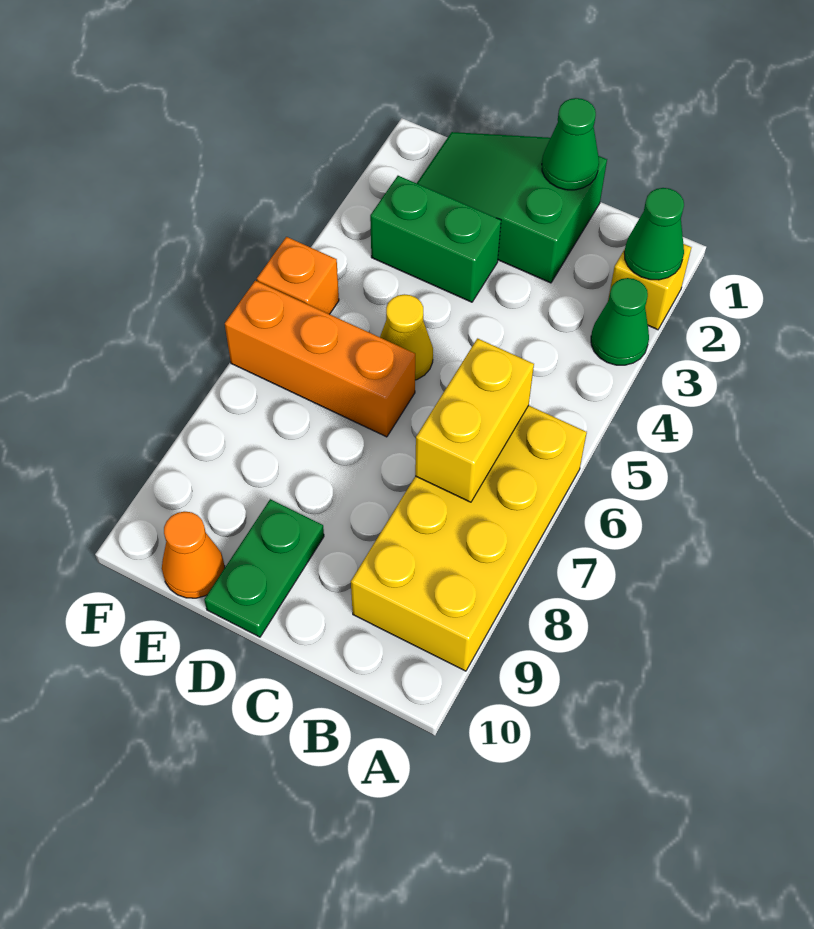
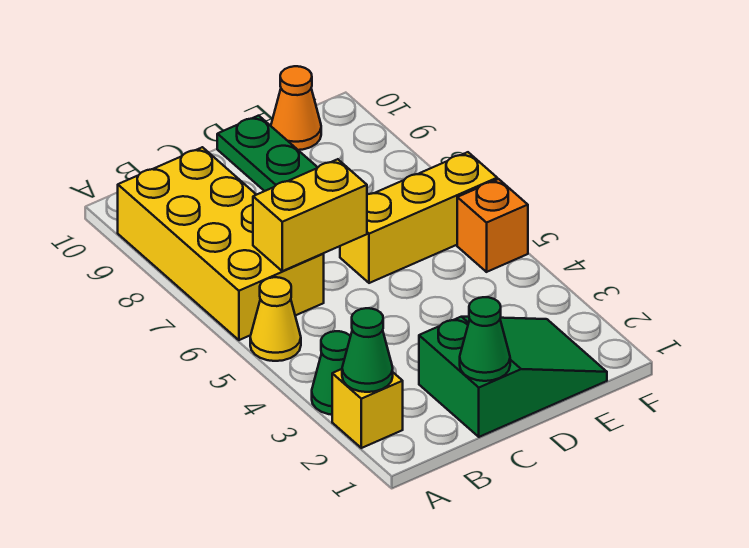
yellow brick B6:B7 level 2 -> yellow brick B6:C6 level 2
green brick D3:E3 level 1 -> none
yellow cone D5 level 1 -> yellow cone A5 level 1
orange brick D6:F6 level 1 -> yellow brick D6:F6 level 1

